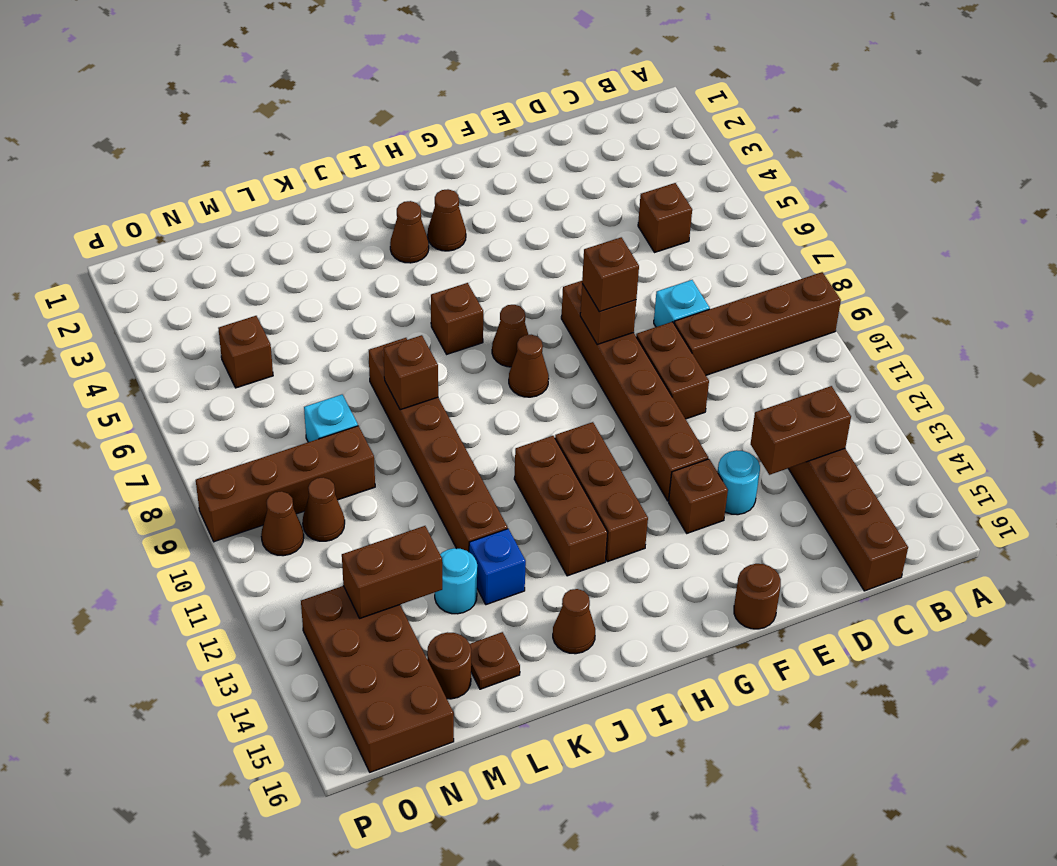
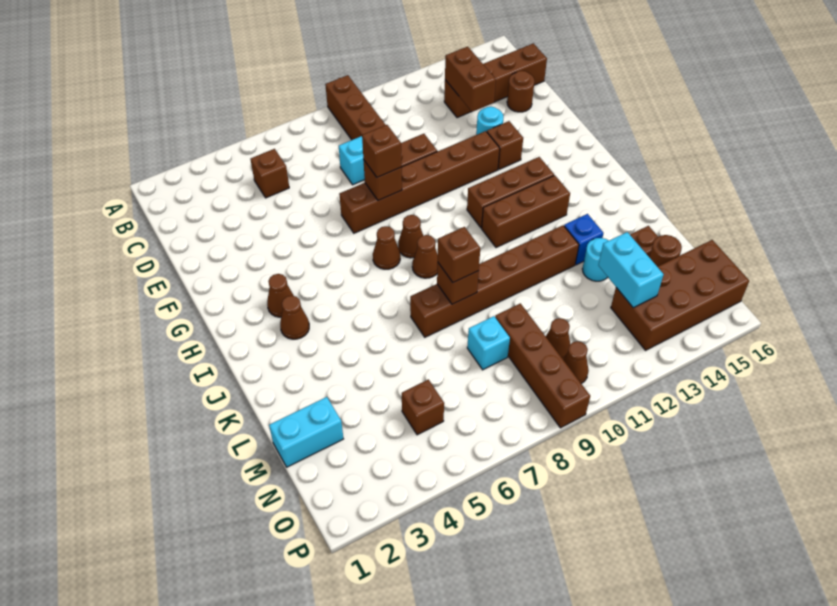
brown round brick F16 level 1 -> brown round brick D15 level 1
brown brick I6 level 1 -> brown brick K8 level 3
brown cone J15 level 1 -> brown cone I8 level 1
none -> cyan brick M1:M2 level 1
brown brick M13:N13 level 2 -> cyan brick M13:N13 level 2

